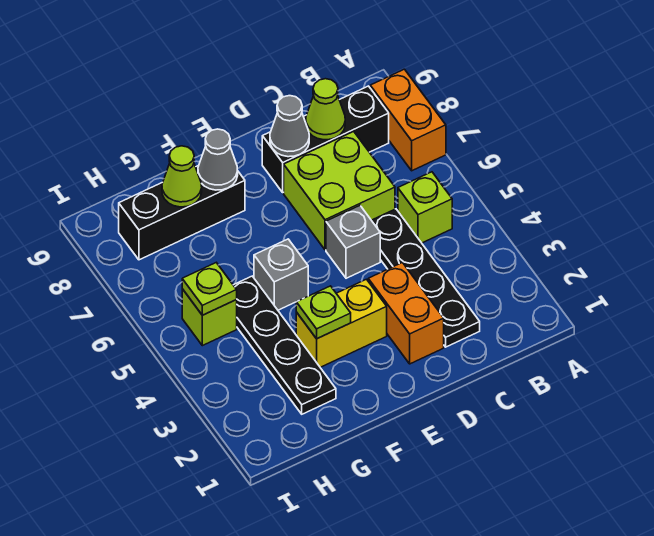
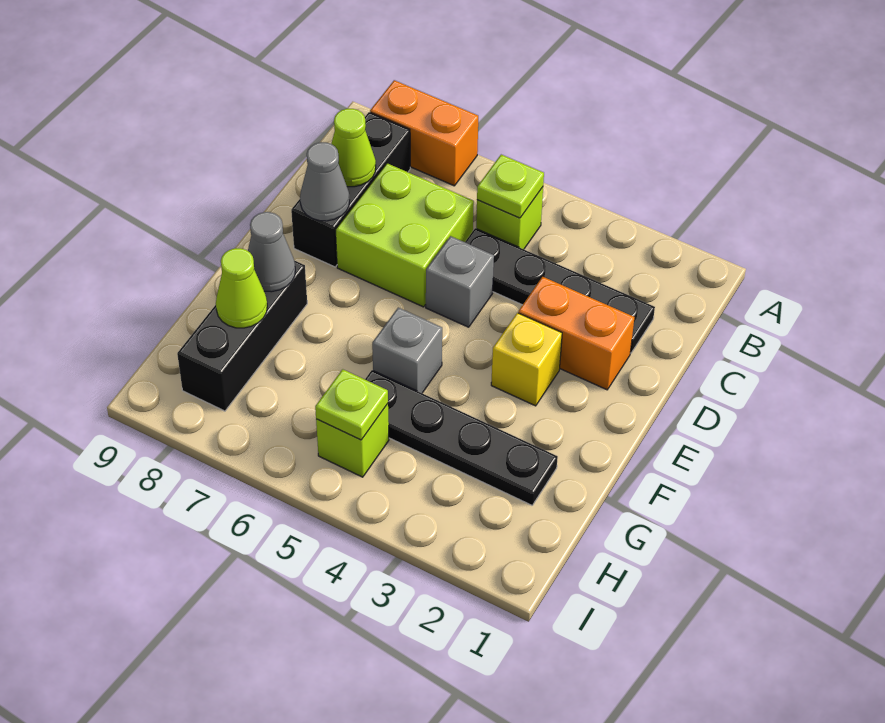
yellow brick E3:F3 level 1 -> yellow brick E3 level 1
lime plate F3 level 2 -> lime plate B5 level 2

